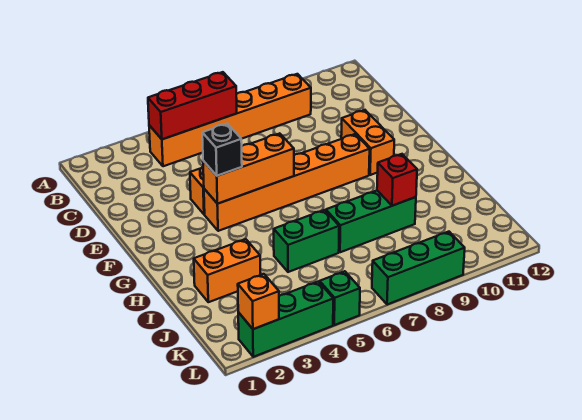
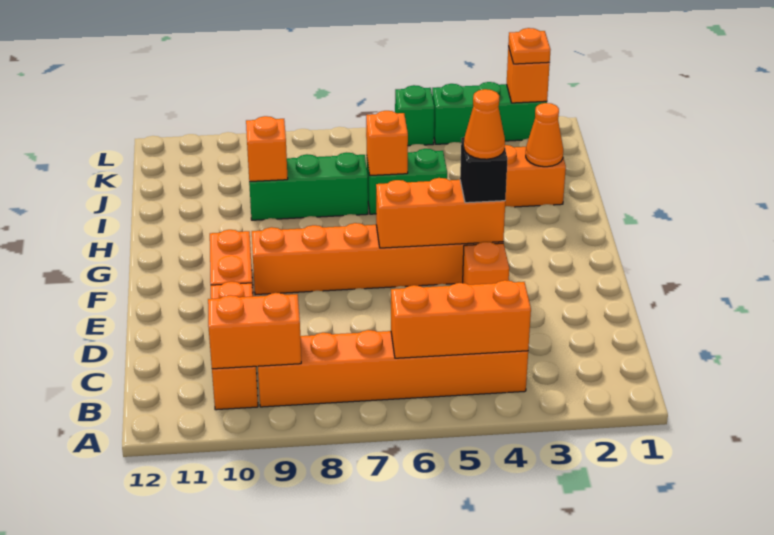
red brick B4:B6 level 2 -> orange brick B4:B6 level 2
none -> orange brick B9:B10 level 2
none -> orange brick B10:D10 level 1
none -> orange cone F4 level 4
none -> orange cone I2 level 2
none -> orange brick I6 level 2
red brick I9 level 2 -> orange brick I9 level 2
none -> orange plate L2 level 3
green brick L7:L9 level 1 -> none

